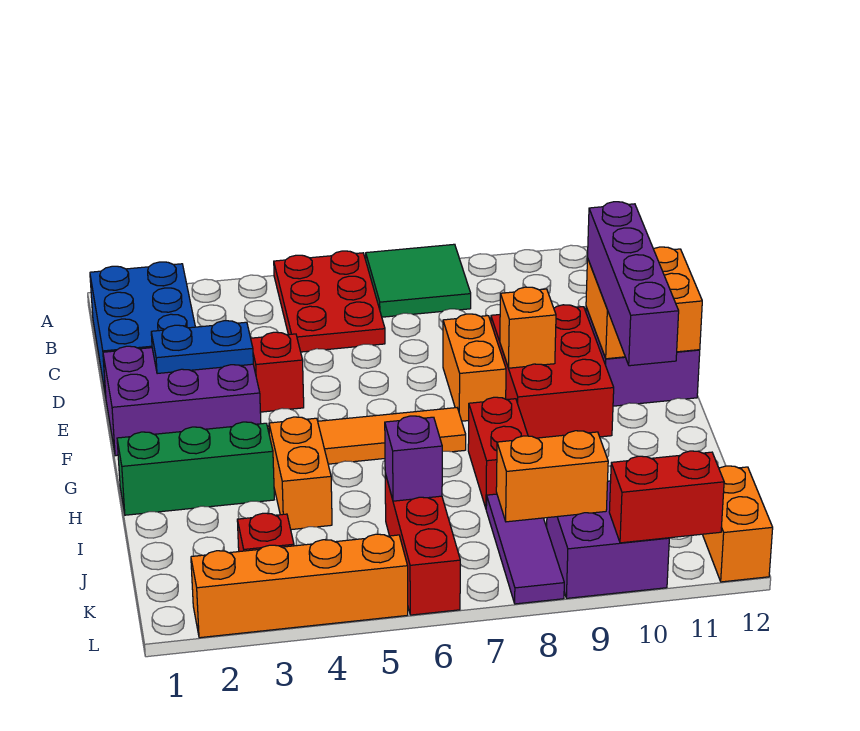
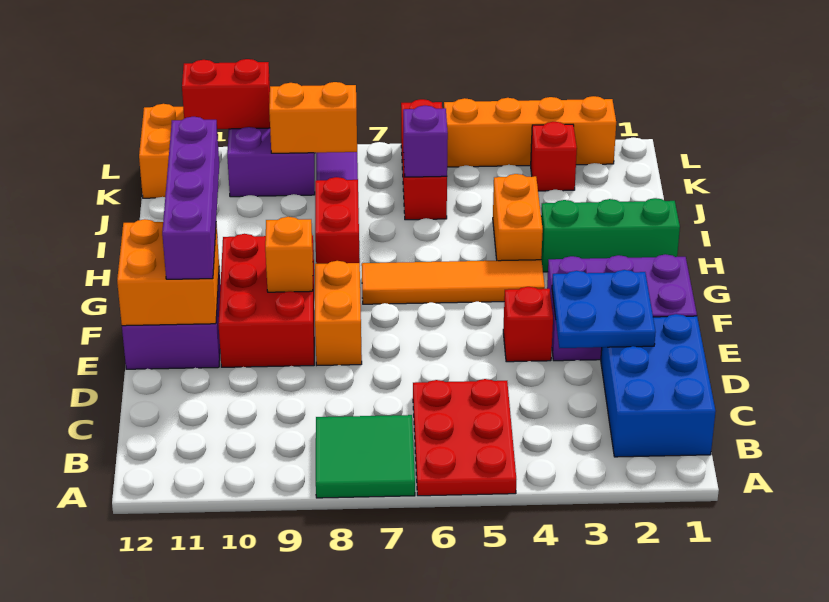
blue plate E2:E3 level 2 -> blue plate D2:E3 level 2

